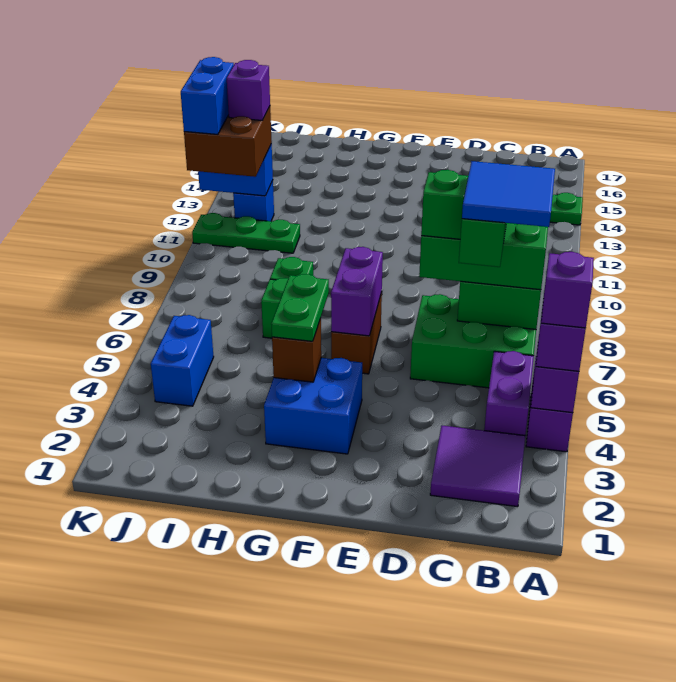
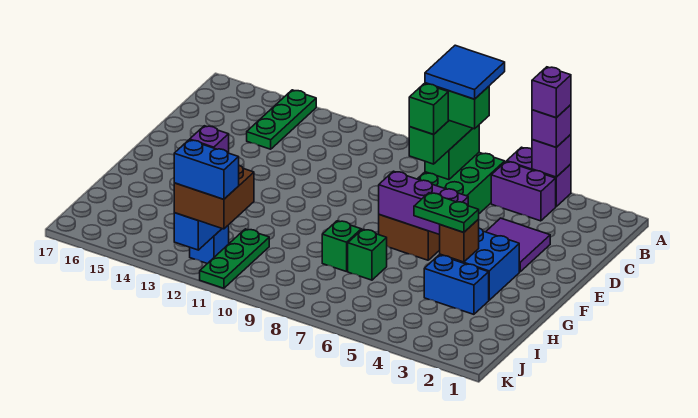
purple tile B2:C3 level 1 -> purple tile D3:E4 level 1
purple brick F6:F7 level 2 -> purple brick F5:F7 level 2
blue brick J4:J5 level 1 -> blue brick H3:H4 level 1

